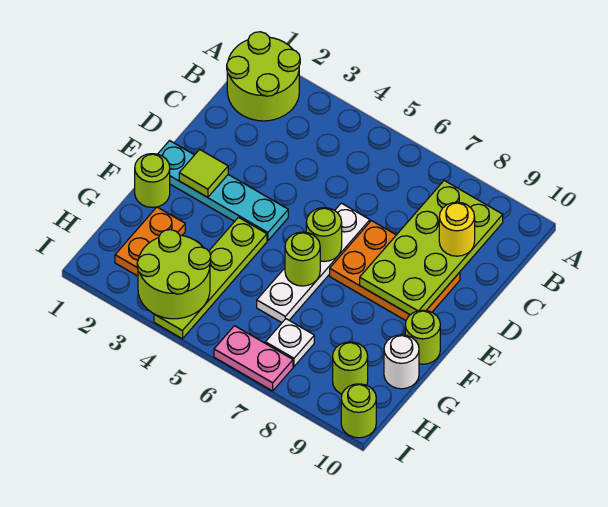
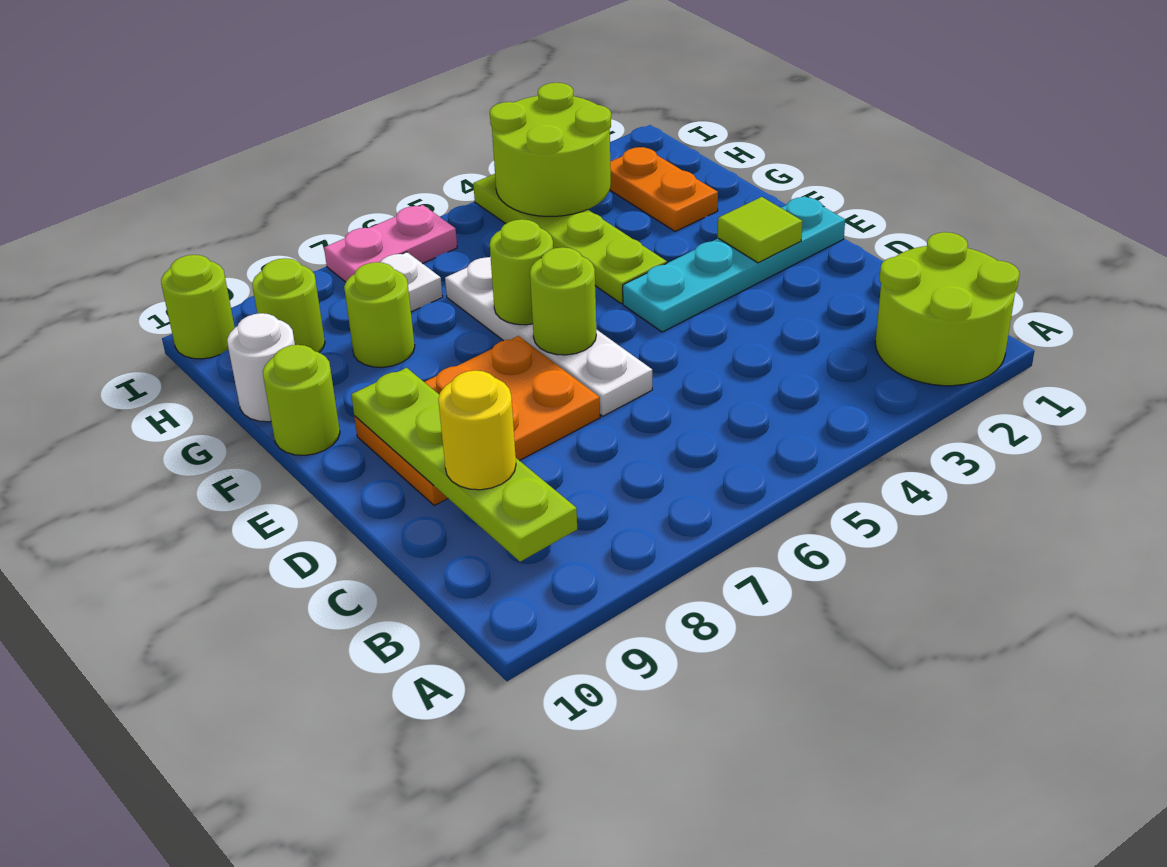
lime plate B8:E9 level 2 -> lime plate B9:E9 level 2
lime round brick F1 level 1 -> lime round brick G8 level 1

